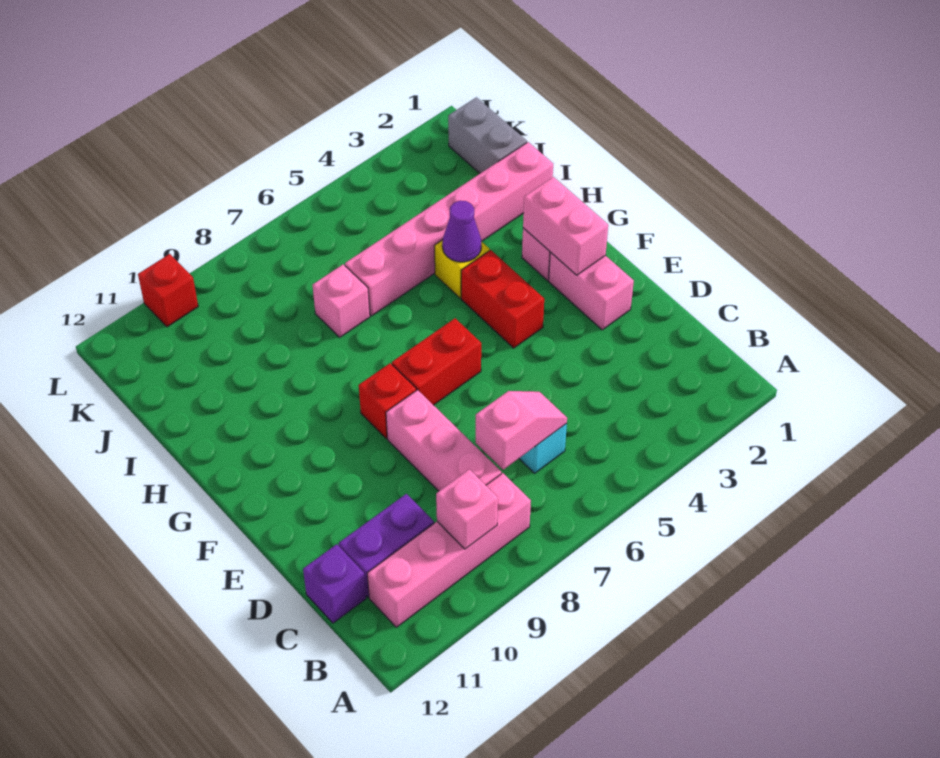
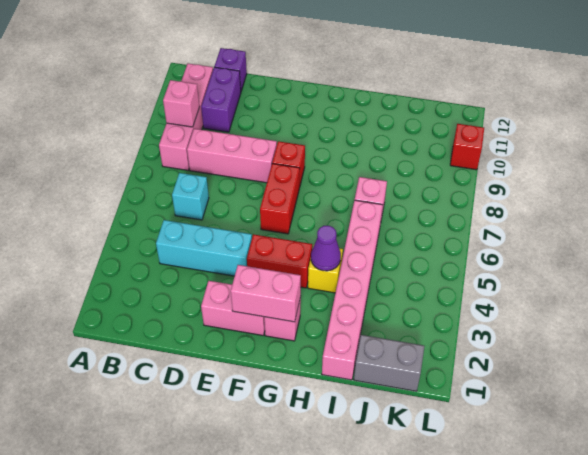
none -> cyan brick C4:E4 level 1
pink slope C6:C7 level 2 top 7 -> none

